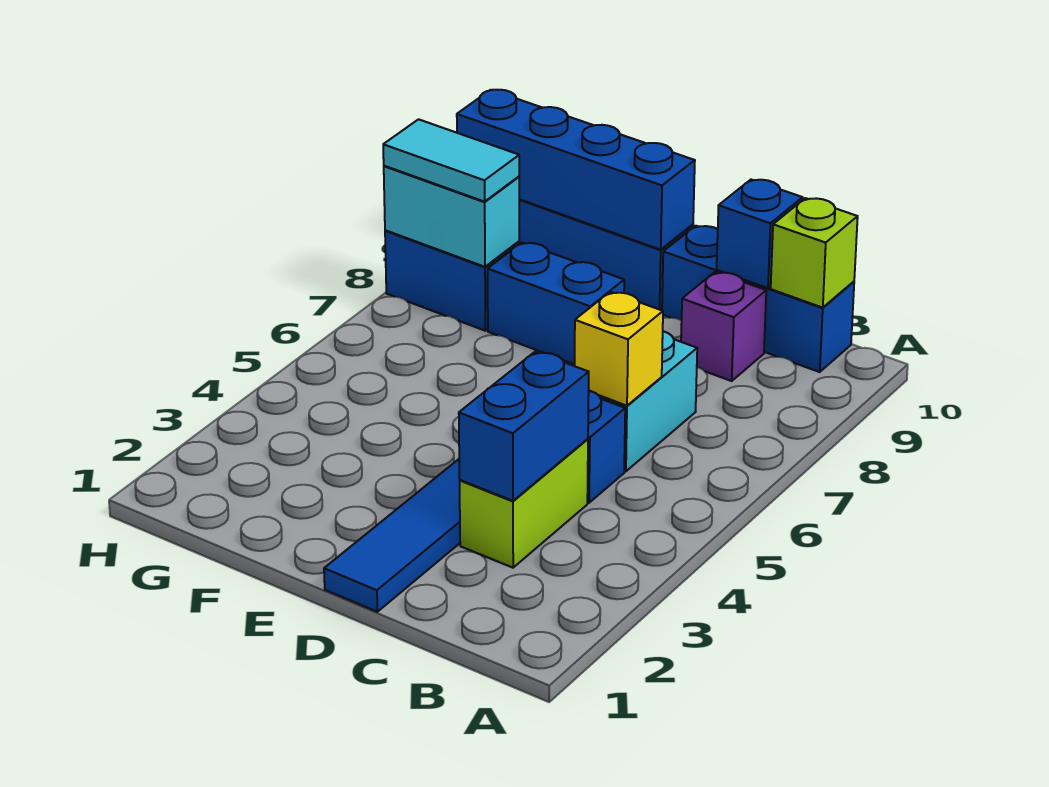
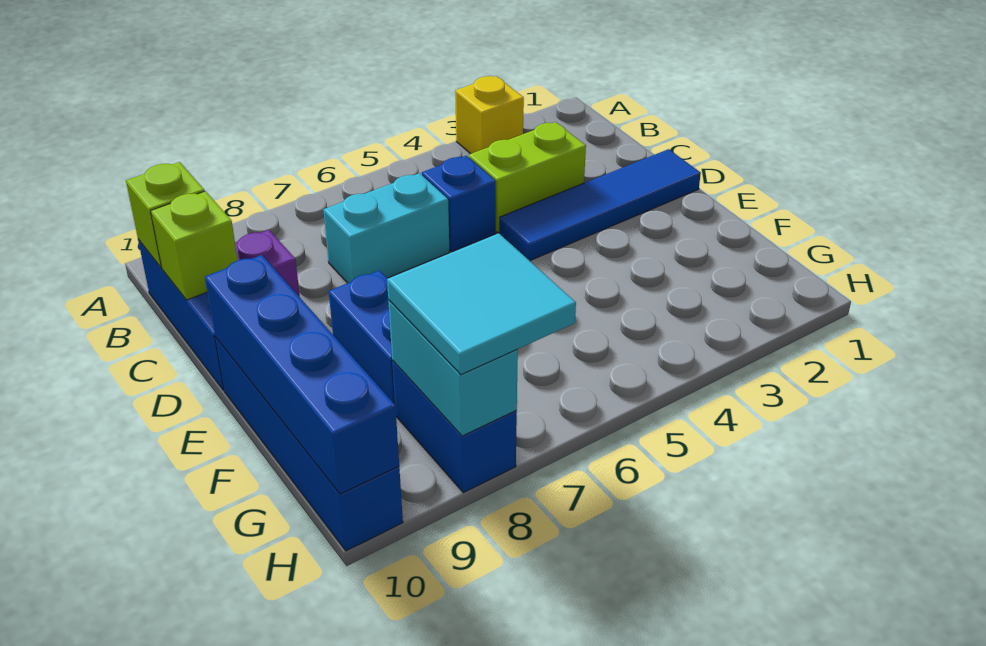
blue brick C3:C4 level 2 -> none
yellow brick C6 level 2 -> yellow brick A3 level 1
blue brick C10 level 2 -> lime brick C10 level 2
cyan tile G8:H8 level 3 -> cyan tile G7:H8 level 3

